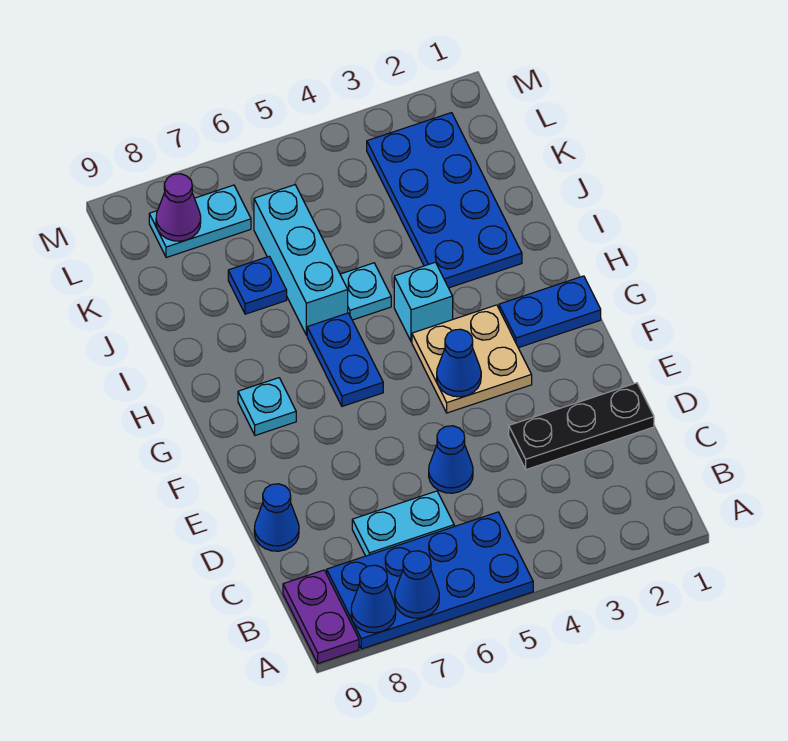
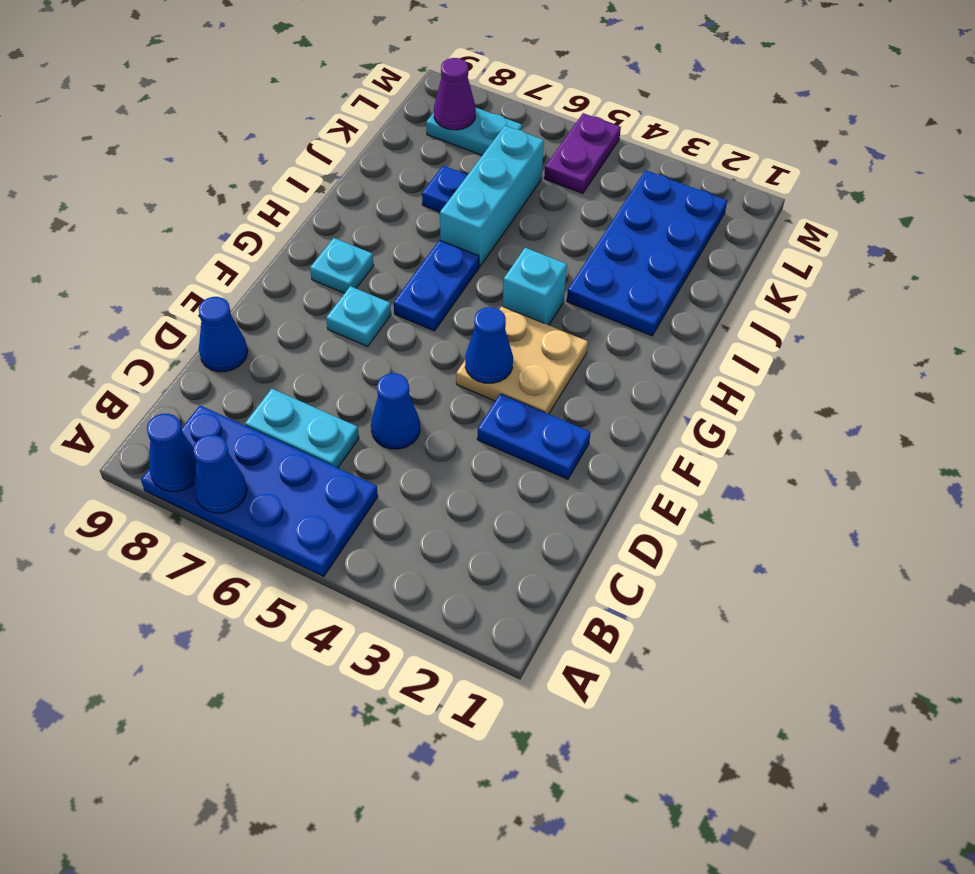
purple plate A9:B9 level 1 -> purple plate L5:M5 level 1
black plate D1:D3 level 1 -> none
blue plate G1:G2 level 1 -> blue plate E2:E3 level 1
cyan plate I5 level 1 -> cyan plate F7 level 1

